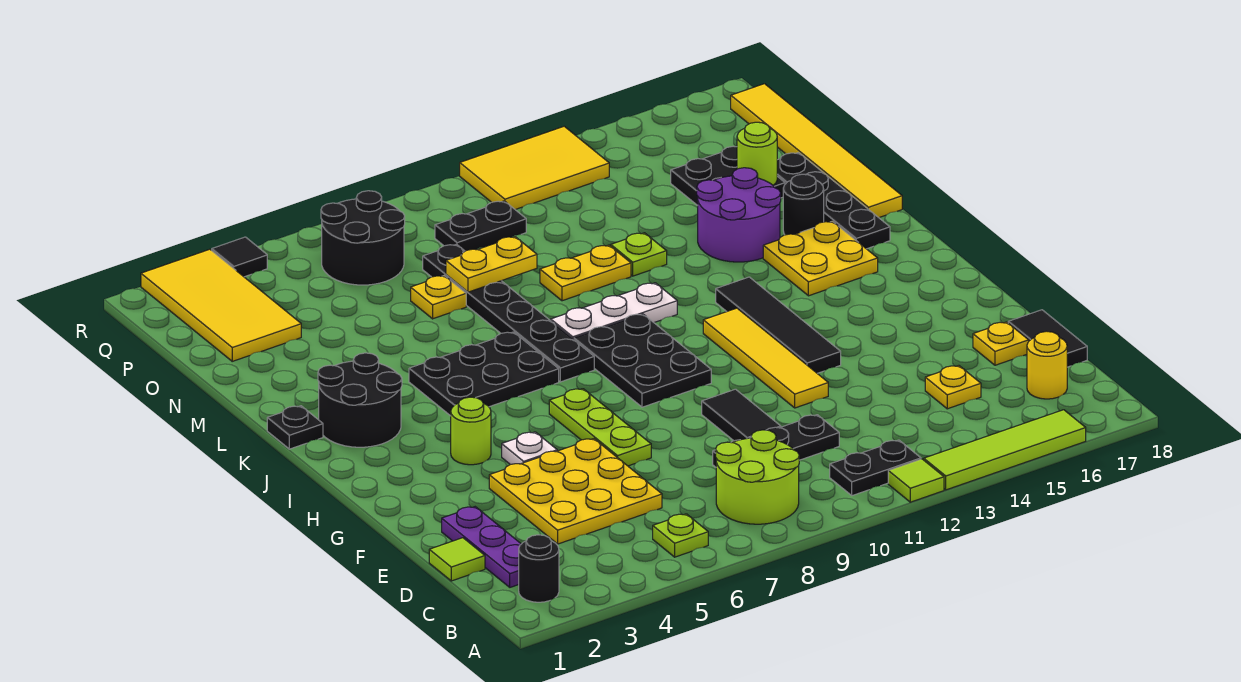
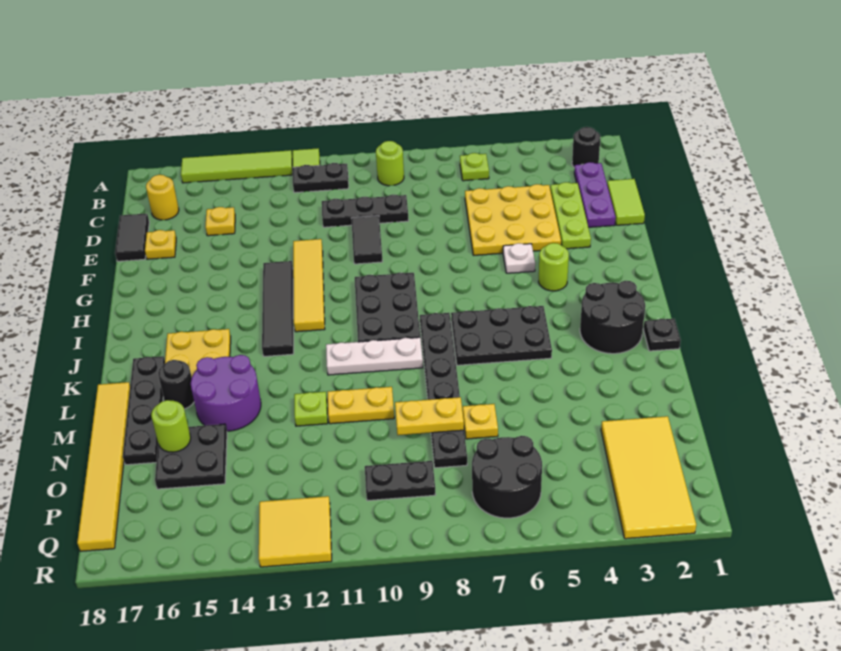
lime round brick B8:C9 level 1 -> lime round brick B9 level 1
lime tile D1 level 1 -> lime tile D1:E1 level 1
lime plate F7:H7 level 1 -> lime plate D3:F3 level 1
yellow tile Q11:R13 level 1 -> yellow tile Q12:R13 level 1
black tile R4 level 1 -> none

